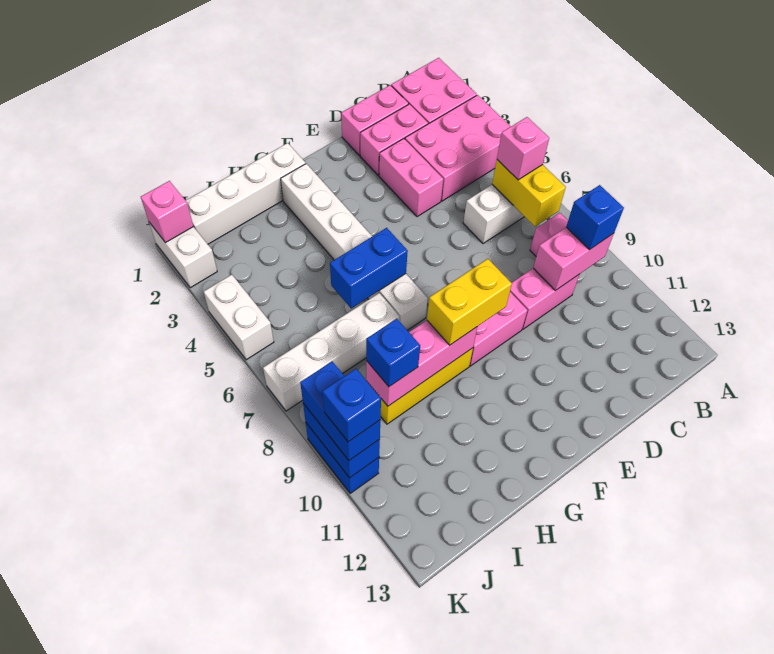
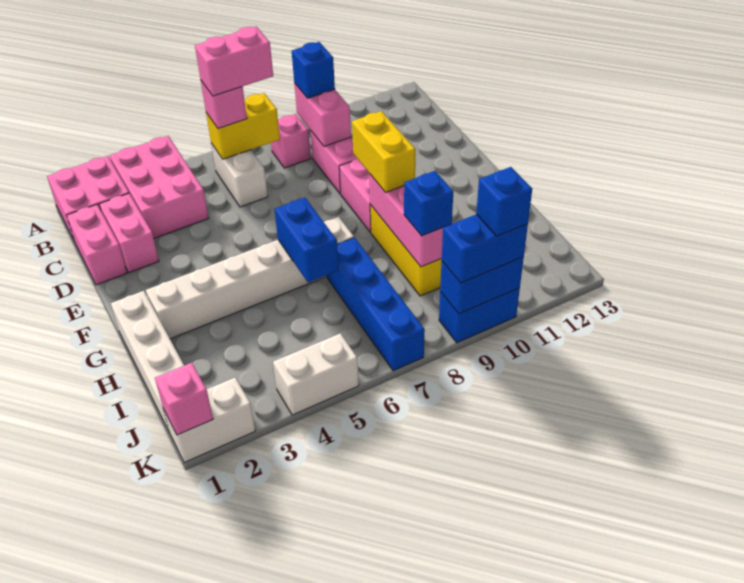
pink brick D3:D4 level 1 -> pink brick B6:B7 level 4
white brick H7:K7 level 1 -> blue brick H7:K7 level 1

